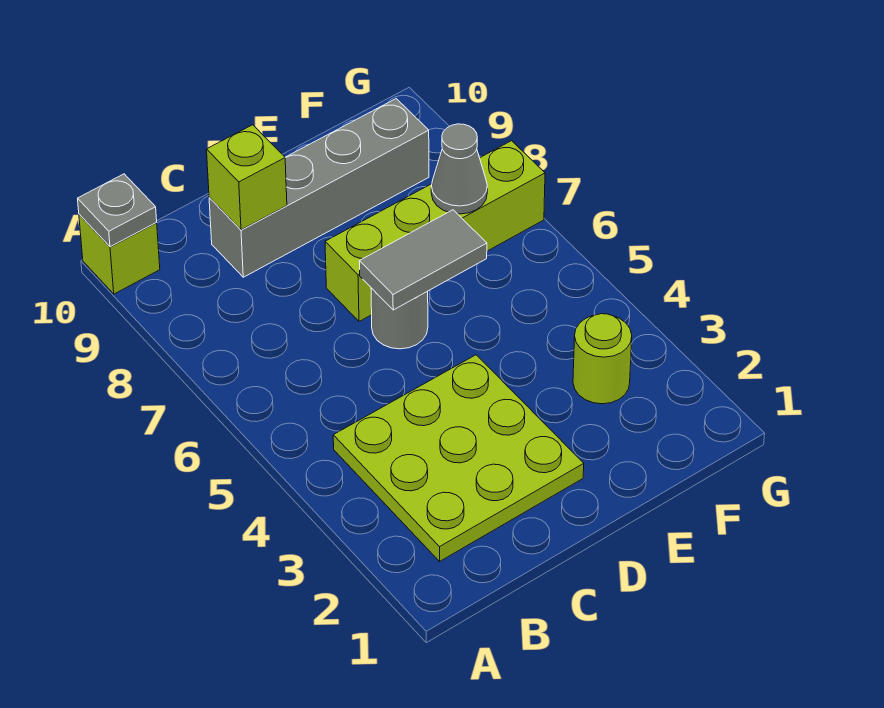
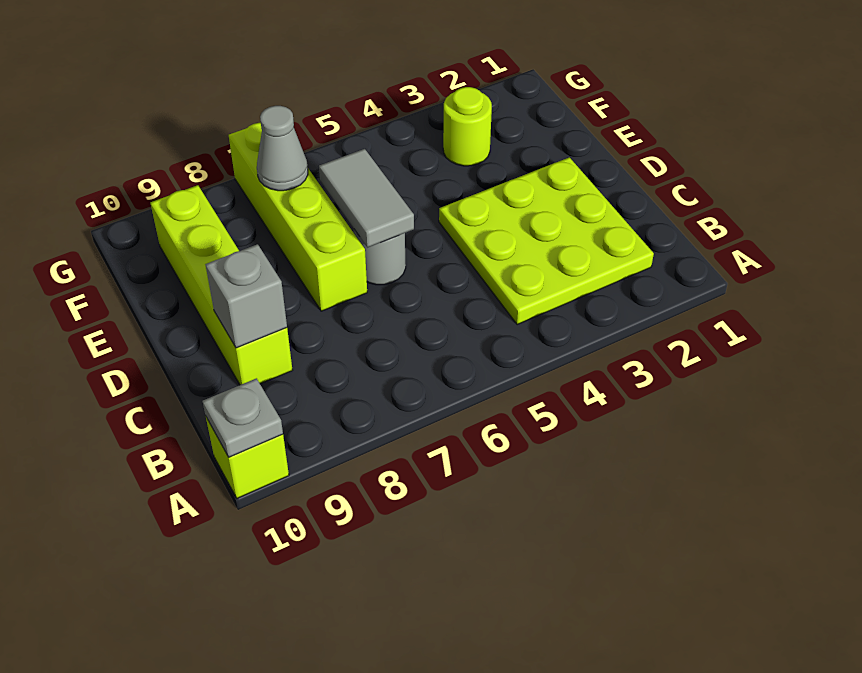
grey brick C9:F9 level 1 -> lime brick C9:F9 level 1
lime brick C9 level 2 -> grey brick C9 level 2

